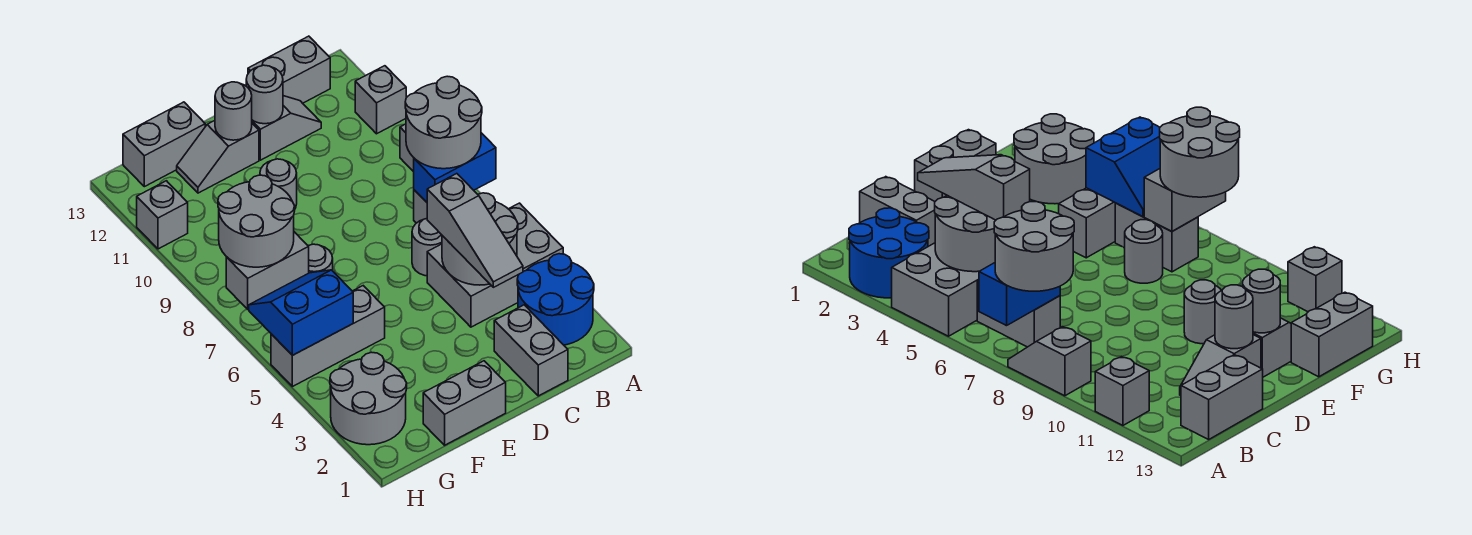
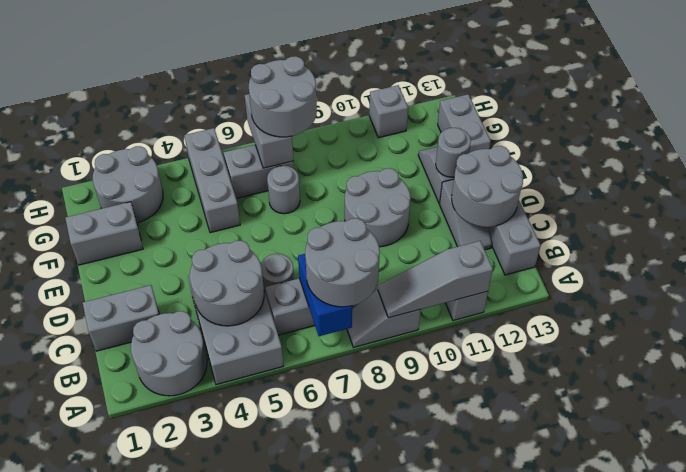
blue round brick A2:B3 level 1 -> grey round brick A2:B3 level 1
grey slope C3:C5 level 3 top 5 -> grey slope A9:A11 level 2 top 11
grey round brick D12 level 2 -> grey round brick C12:D13 level 2
grey brick E1:F1 level 1 -> grey brick F1:F2 level 1
grey round brick E10 level 1 -> grey round brick D9:E10 level 1
blue slope G5:H6 level 2 top 5 -> none

